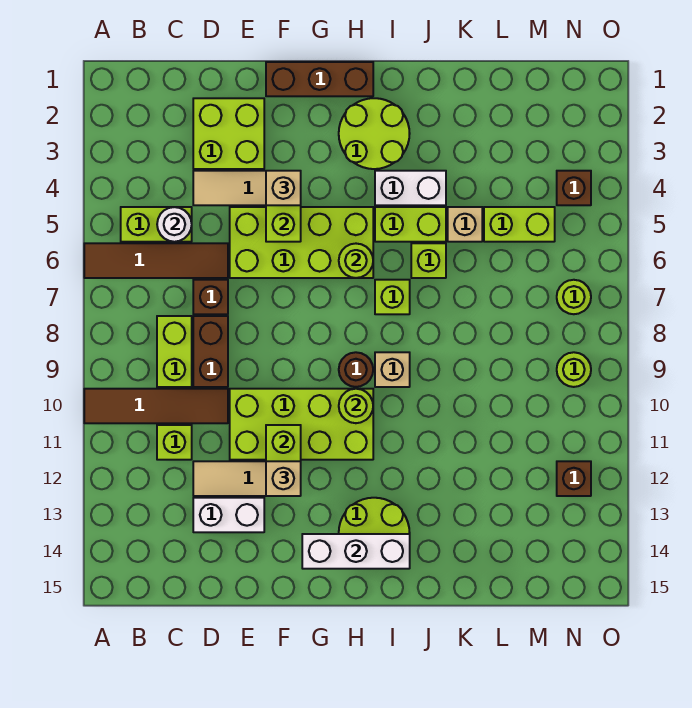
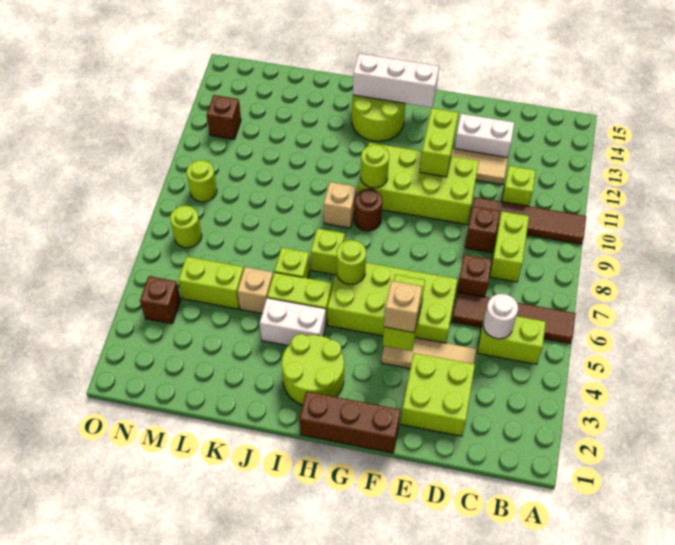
brown brick D8:D9 level 1 -> brown brick D9 level 1
tan brick F12 level 3 -> none

